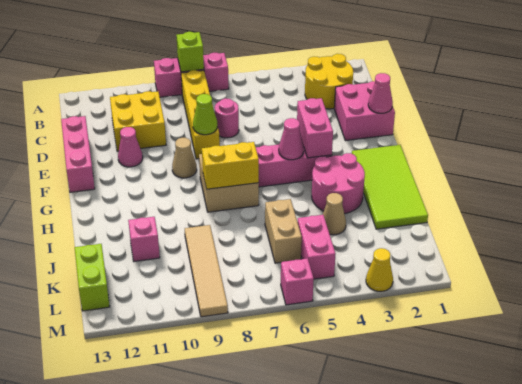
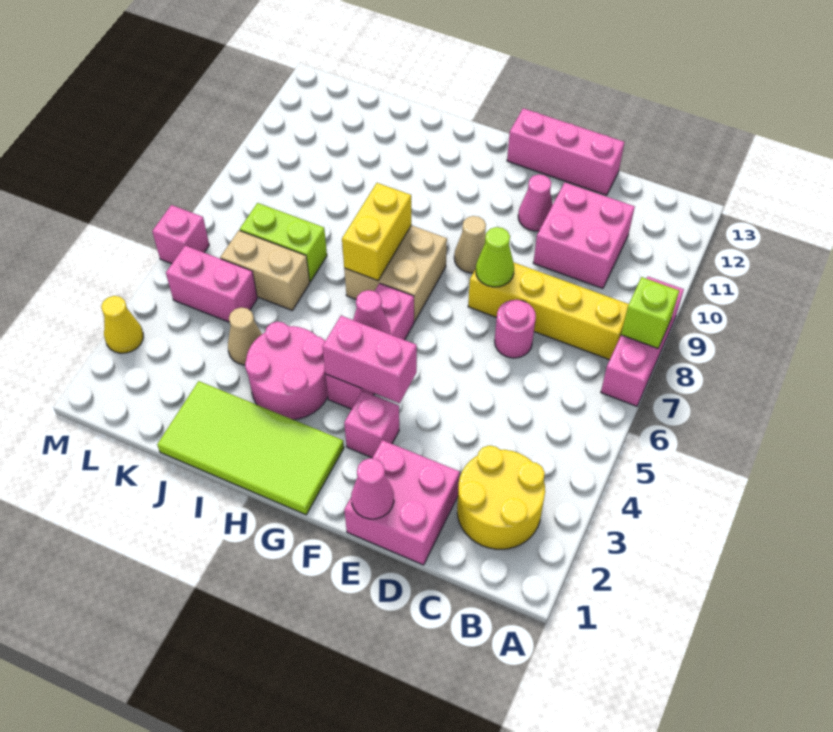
yellow brick C10:D11 level 1 -> pink brick C10:D11 level 1
tan tile J9:M9 level 1 -> none
pink brick J11 level 1 -> pink brick F3 level 1
lime brick K13:L13 level 1 -> lime brick J7:K7 level 1

